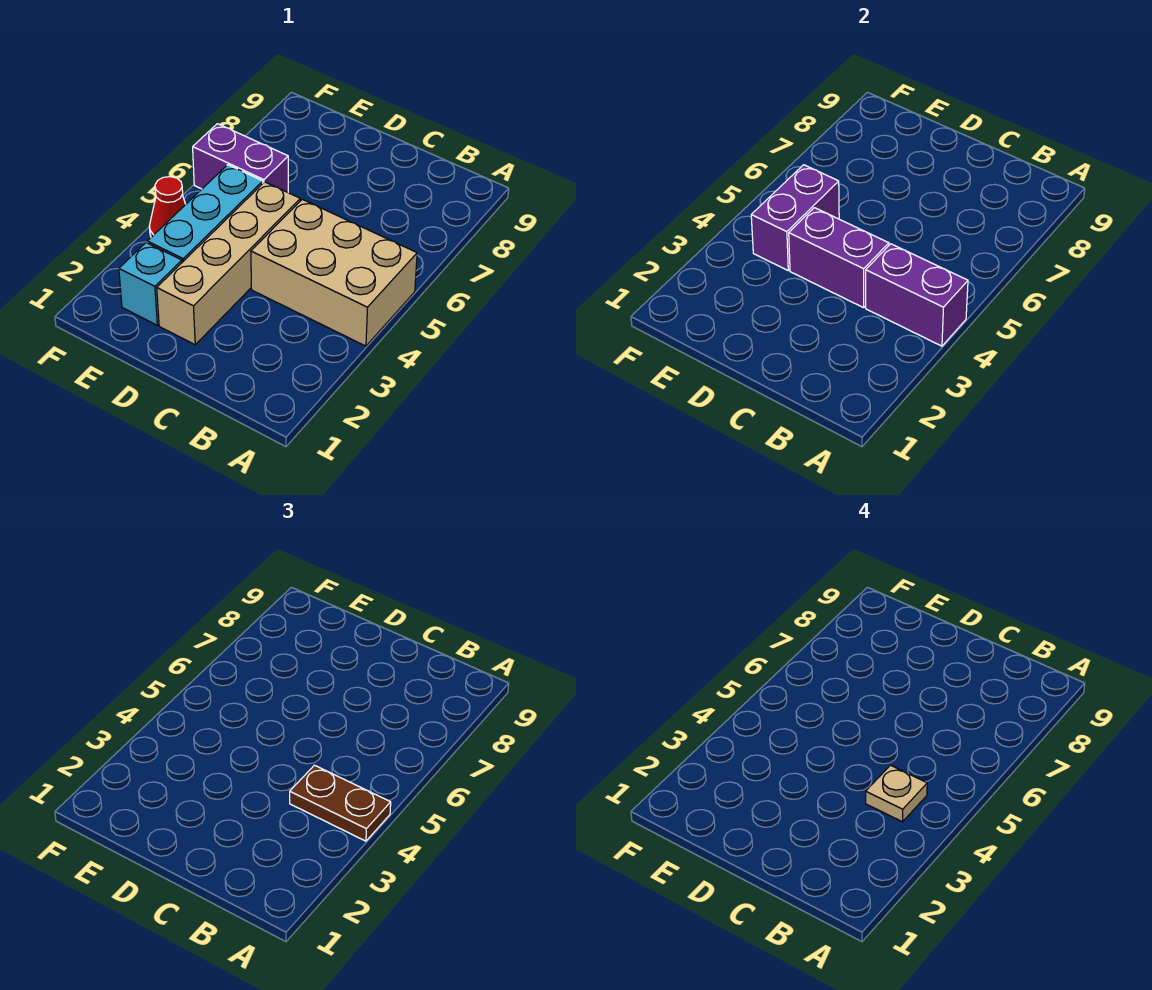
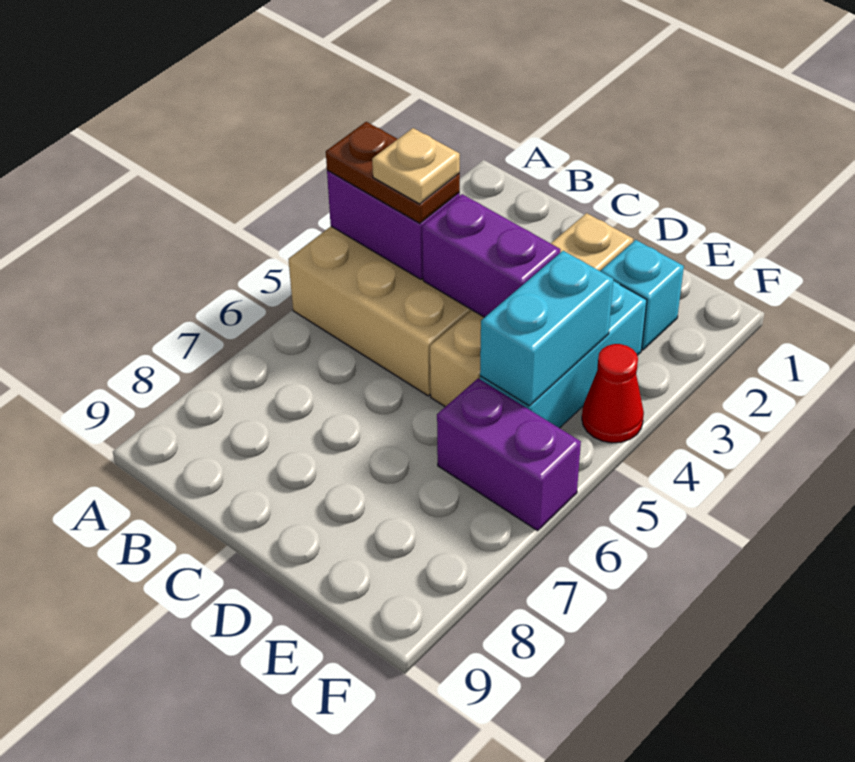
purple brick E4:E5 level 2 -> cyan brick E4:E5 level 2

